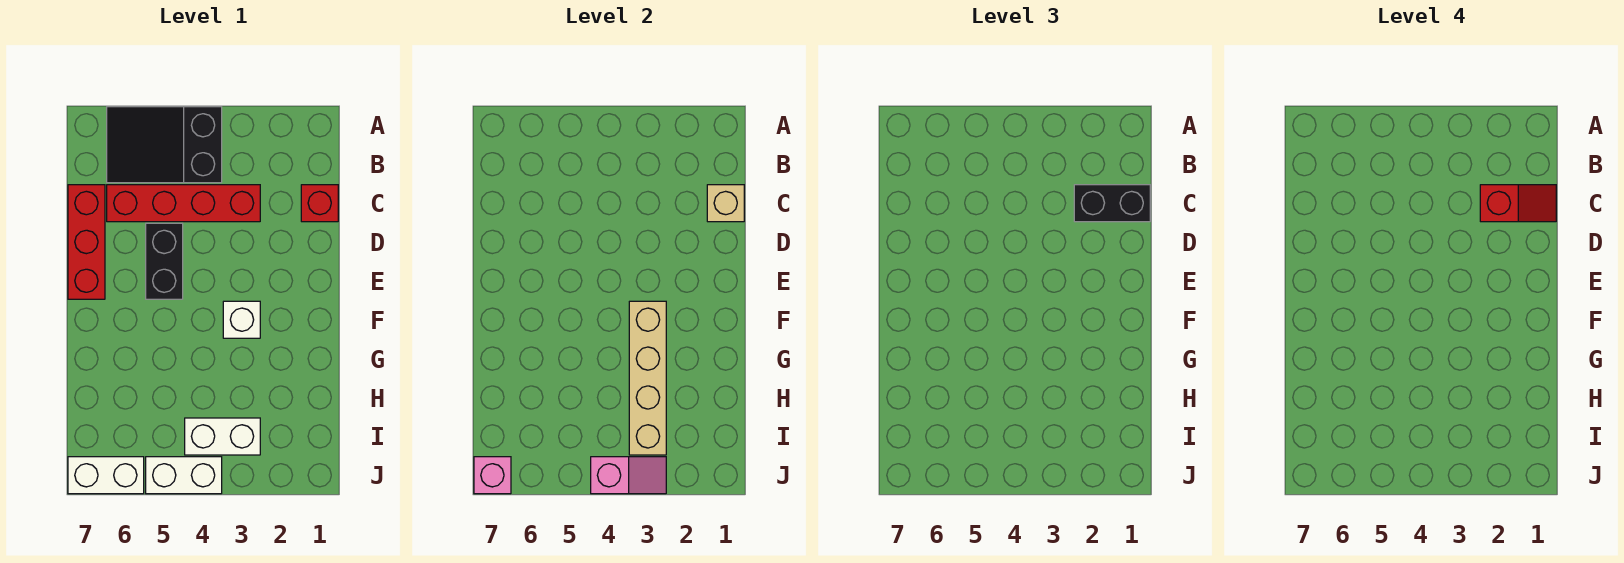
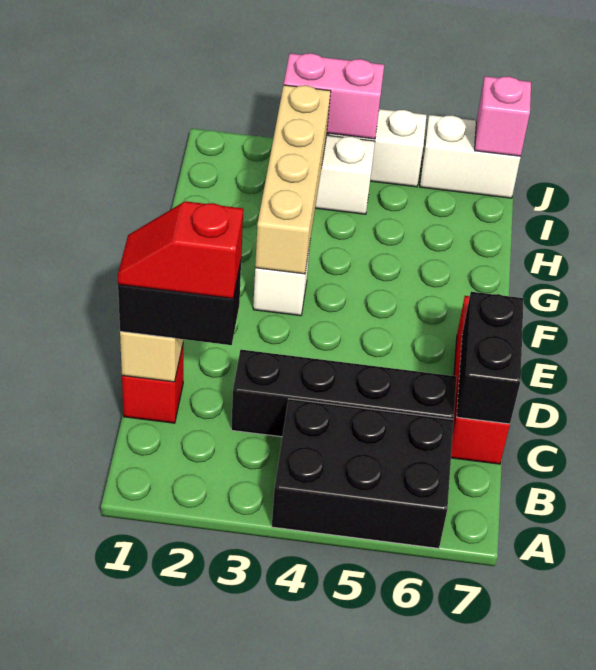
black slope A4:B6 level 1 top 4 -> black brick A4:B6 level 1
red brick C3:C6 level 1 -> black brick C3:C6 level 1
black brick D5:E5 level 1 -> black brick C7:D7 level 2
pink slope J3:J4 level 2 top 4 -> pink brick J3:J4 level 2

